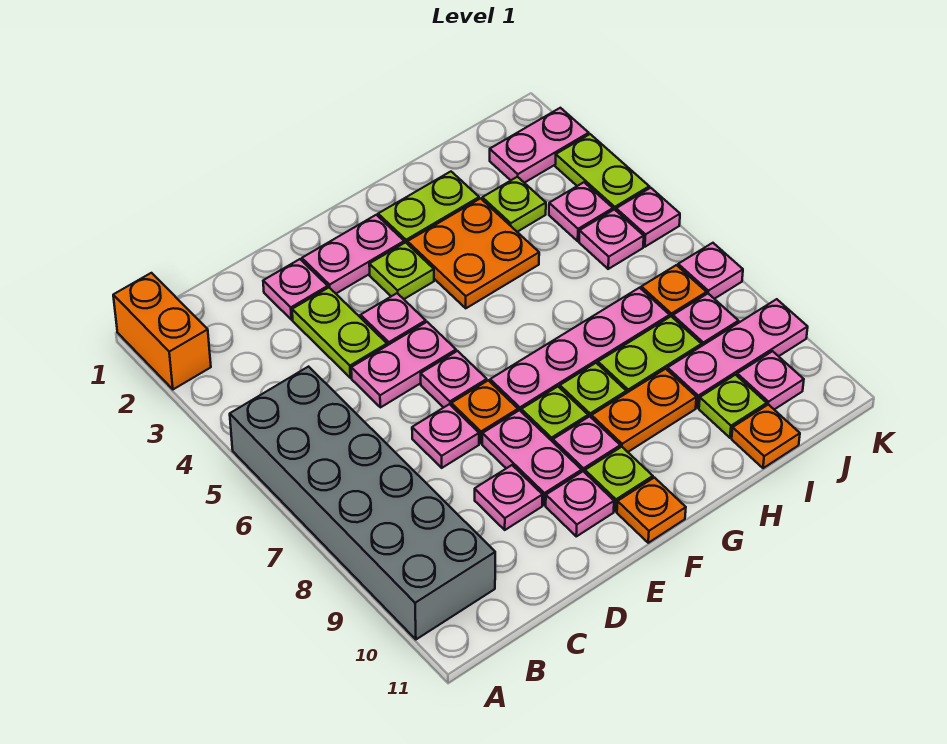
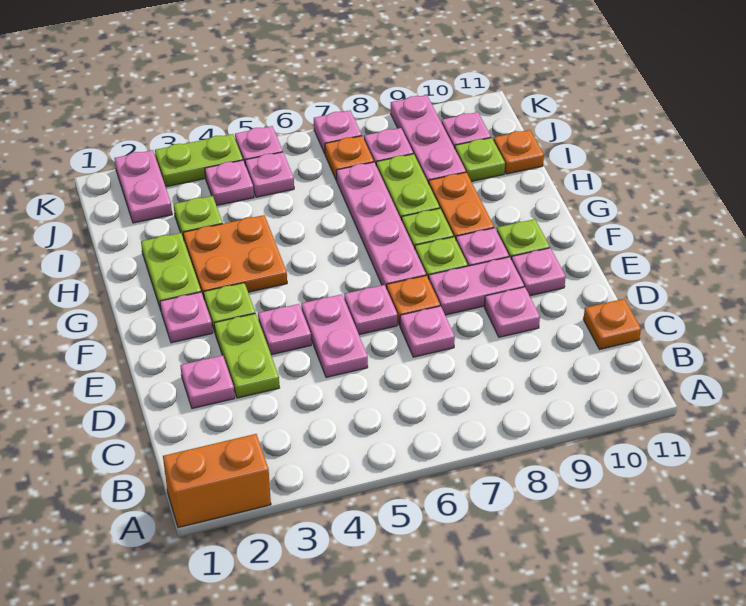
grey brick A5:B10 level 1 -> none
lime plate D3:D4 level 1 -> lime plate D3:E3 level 1
pink plate E2:F2 level 1 -> pink plate F2 level 1
orange plate F11 level 1 -> orange plate C11 level 1

